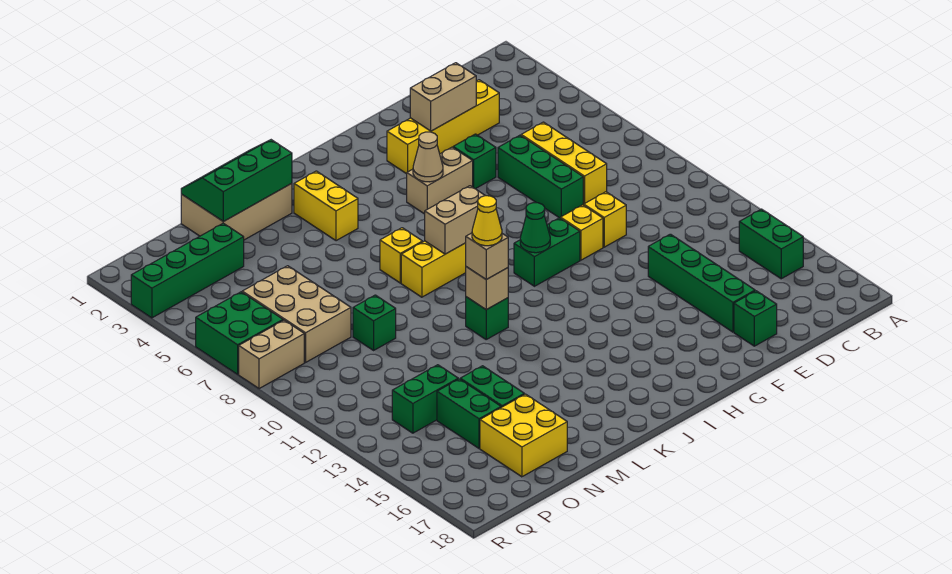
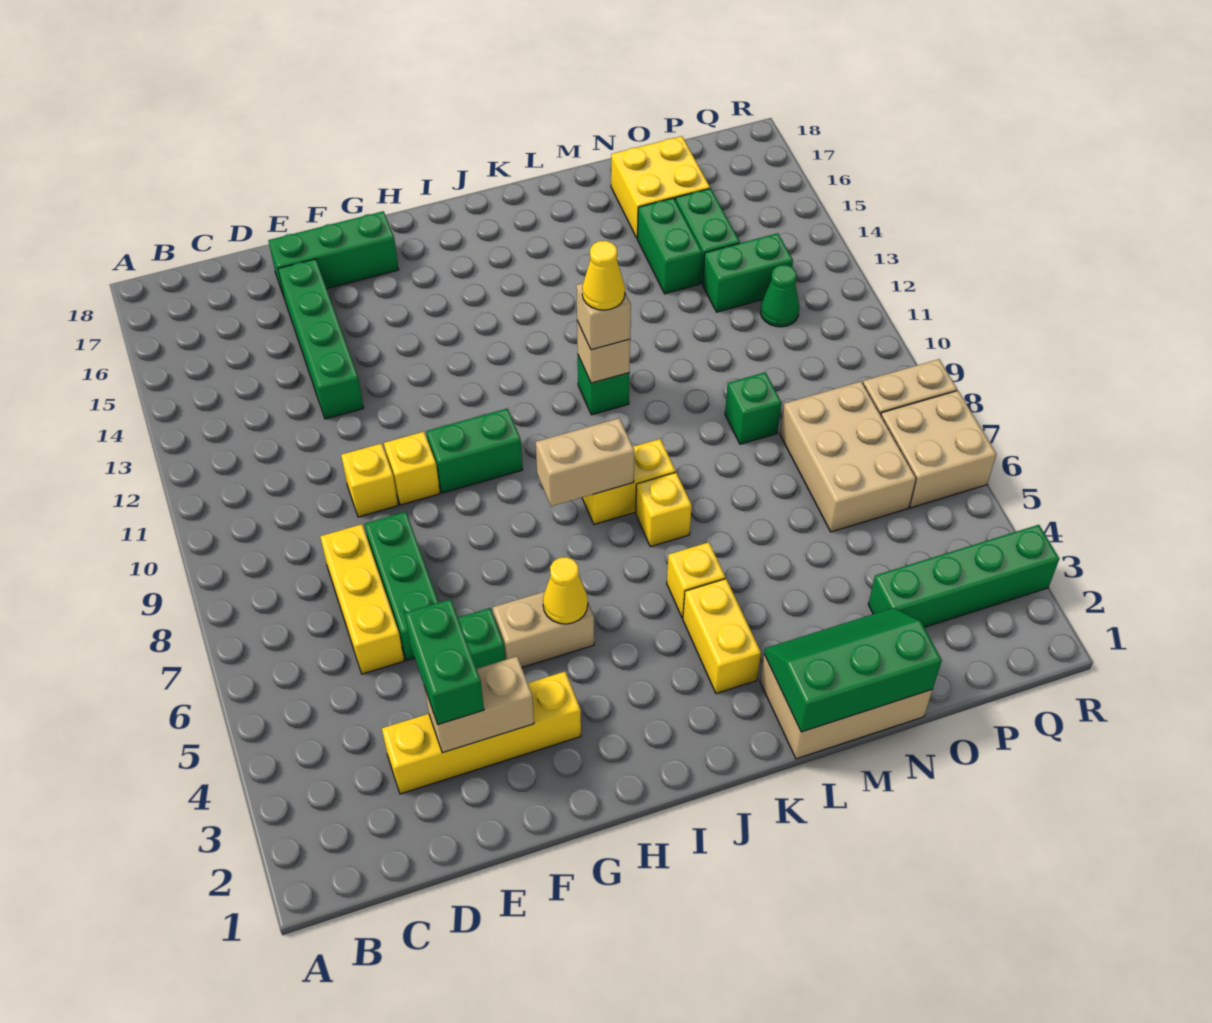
green brick B14:B15 level 1 -> green brick E3:E4 level 3
green brick E17 level 1 -> green brick E17:G17 level 1
tan cone H5 level 2 -> yellow cone H5 level 2
green cone H10 level 2 -> green cone P12 level 1
none -> yellow brick K5 level 1
green slope L1:N2 level 2 top 2 -> green slope L1:N2 level 2 top 1
green brick Q6:R7 level 1 -> tan brick Q6:R7 level 1

